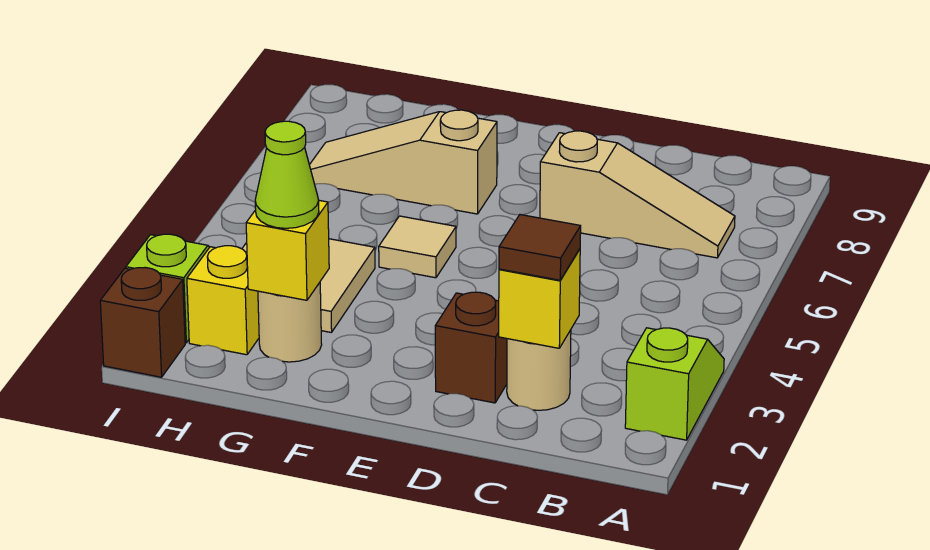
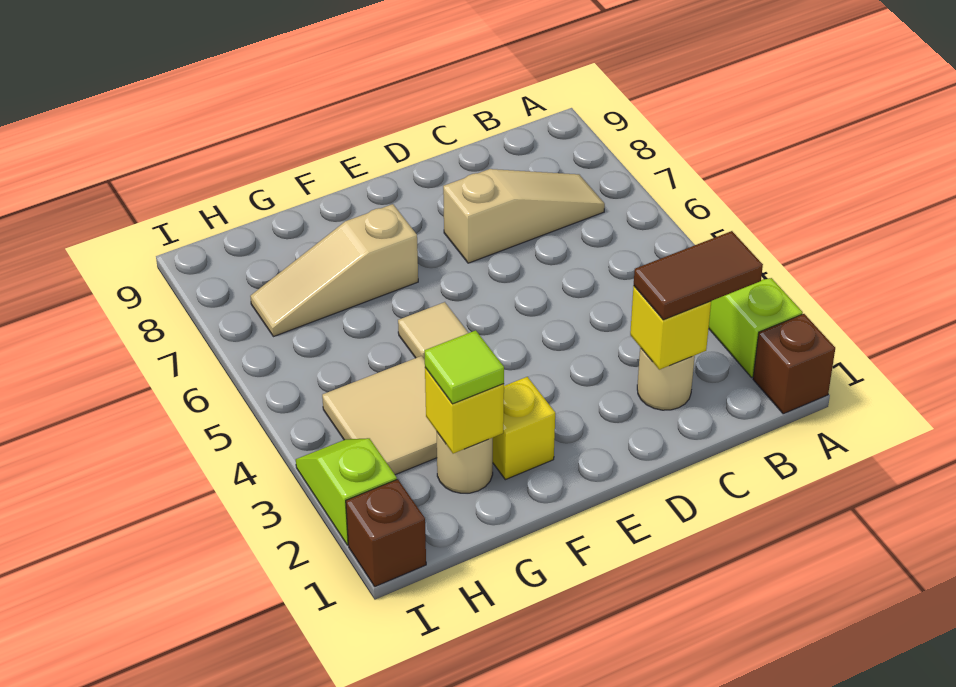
brown tile C2 level 3 -> brown tile B2:C2 level 3
brown brick D2 level 1 -> brown brick A1 level 1
lime cone G2 level 3 -> lime tile G2 level 3
yellow brick H2 level 1 -> yellow brick F2 level 1

